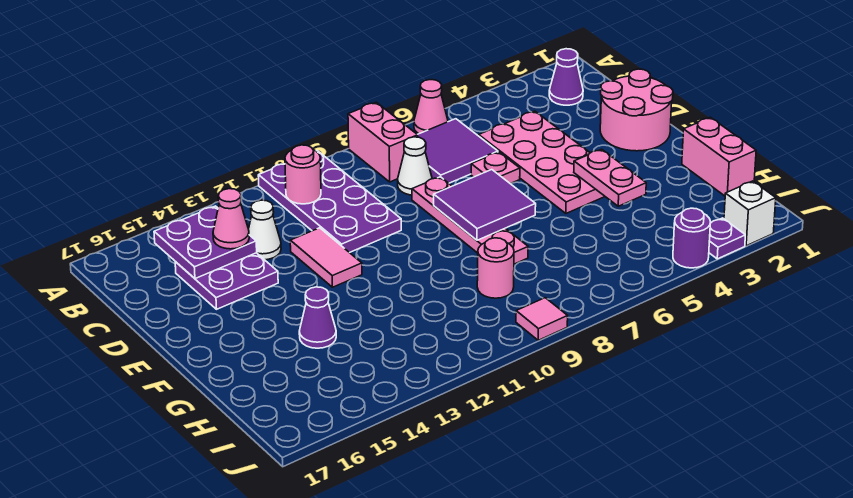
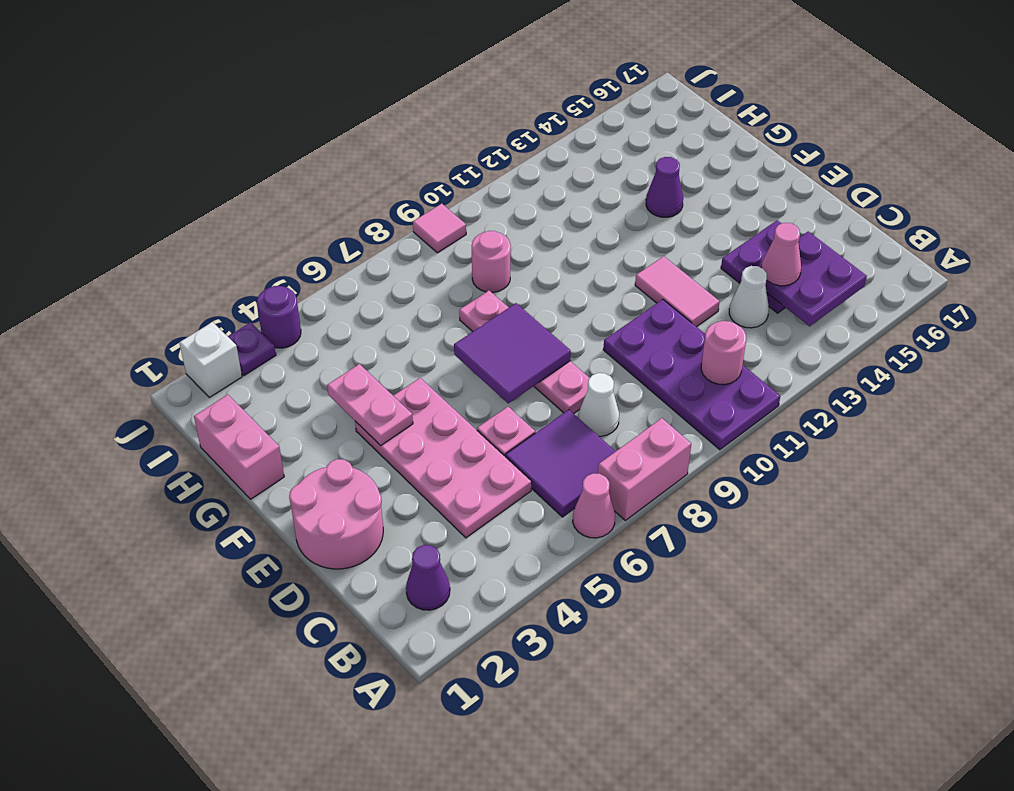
pink brick A8:B8 level 1 -> pink brick A7:A8 level 1

